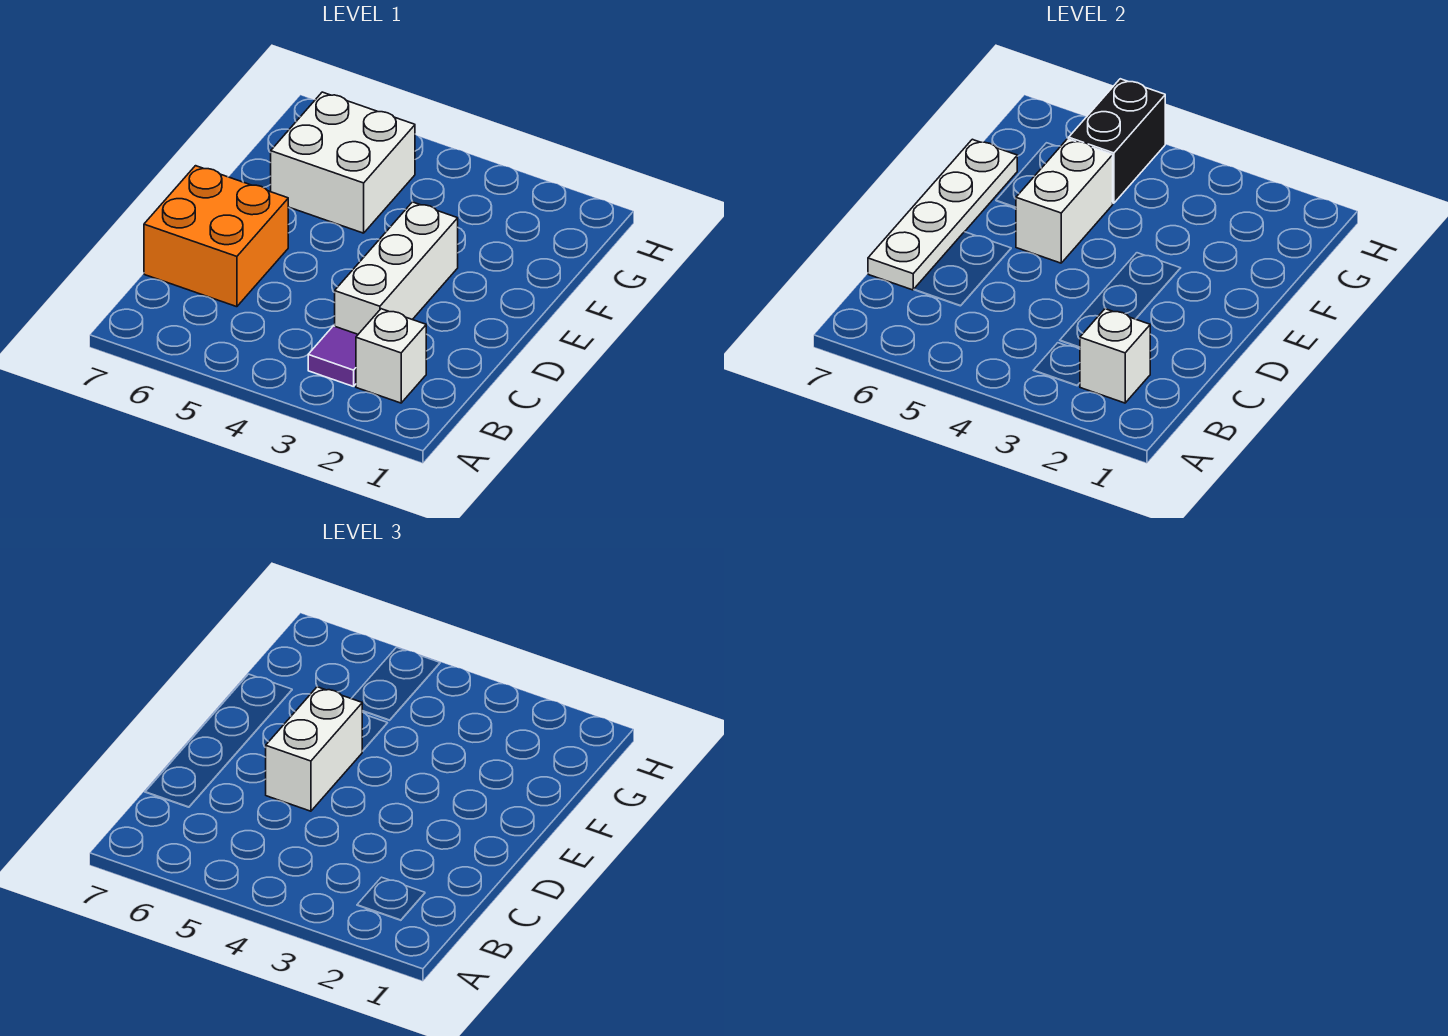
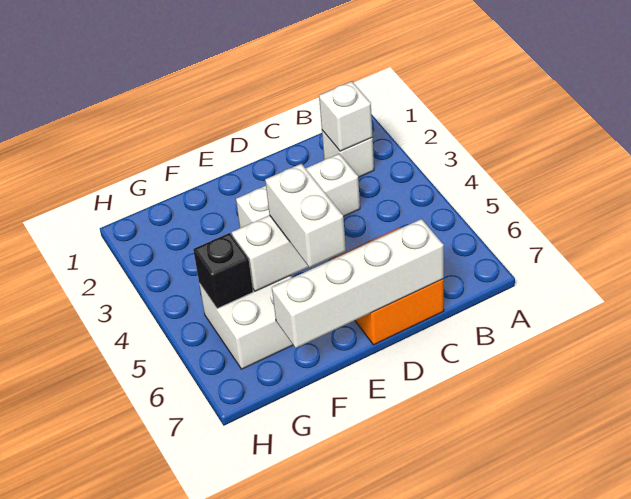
purple tile B3 level 1 -> none
white plate C7:F7 level 2 -> white brick C7:F7 level 2
white brick D5:E5 level 3 -> white brick E5:E6 level 3
black brick G5:H5 level 2 -> black brick G5 level 2

